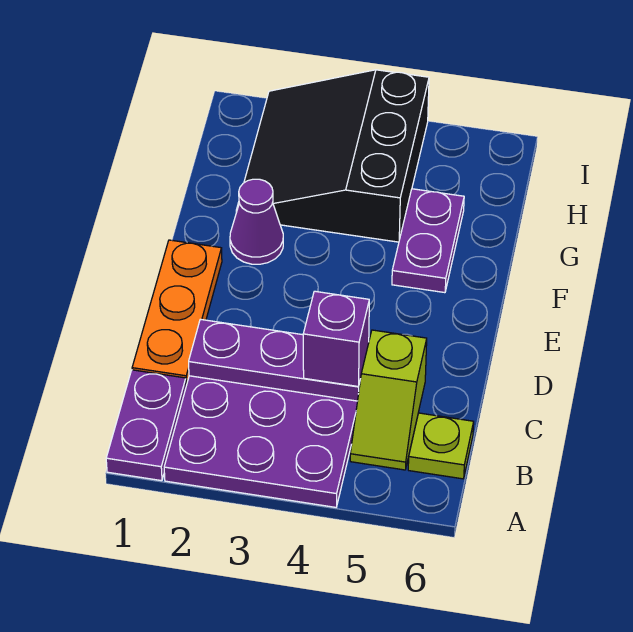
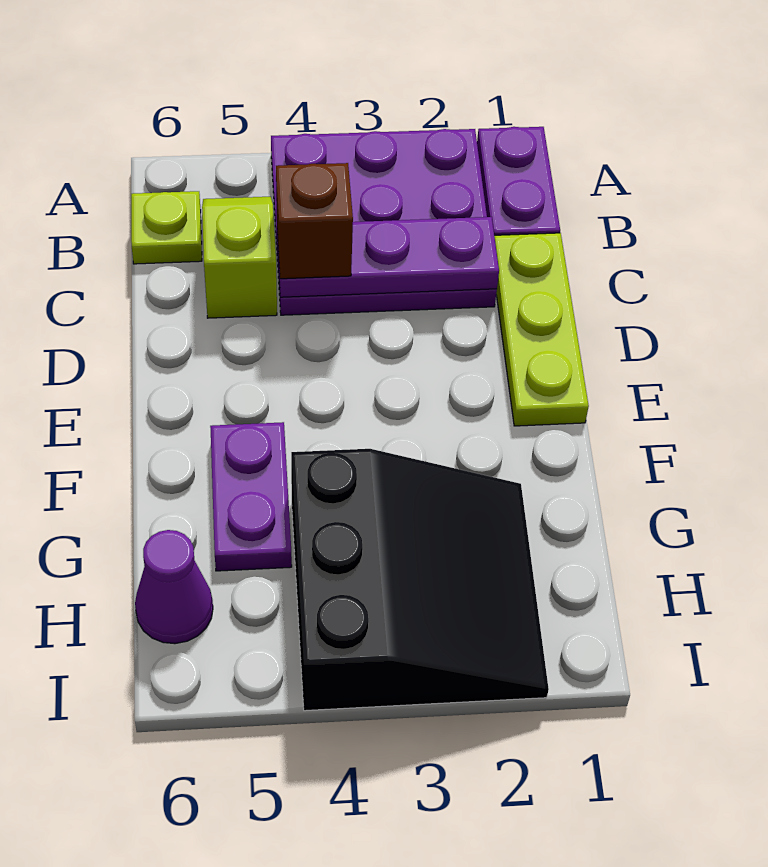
orange plate C1:E1 level 1 -> lime plate C1:E1 level 1
purple brick C4 level 3 -> brown brick C4 level 3
purple cone F2 level 1 -> purple cone H6 level 1

